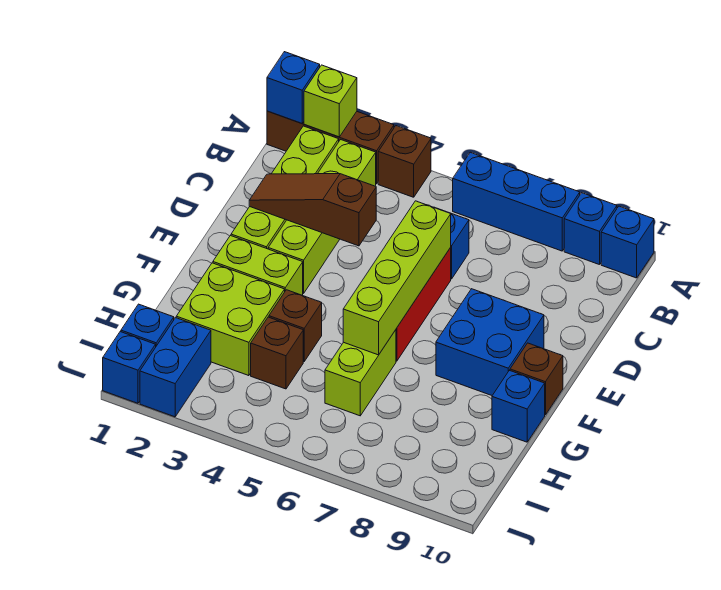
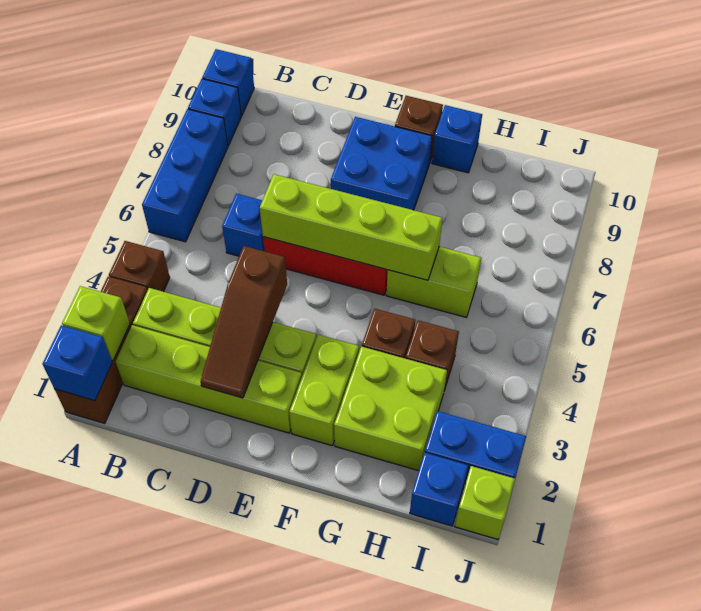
blue brick J1 level 1 -> lime brick J1 level 1

